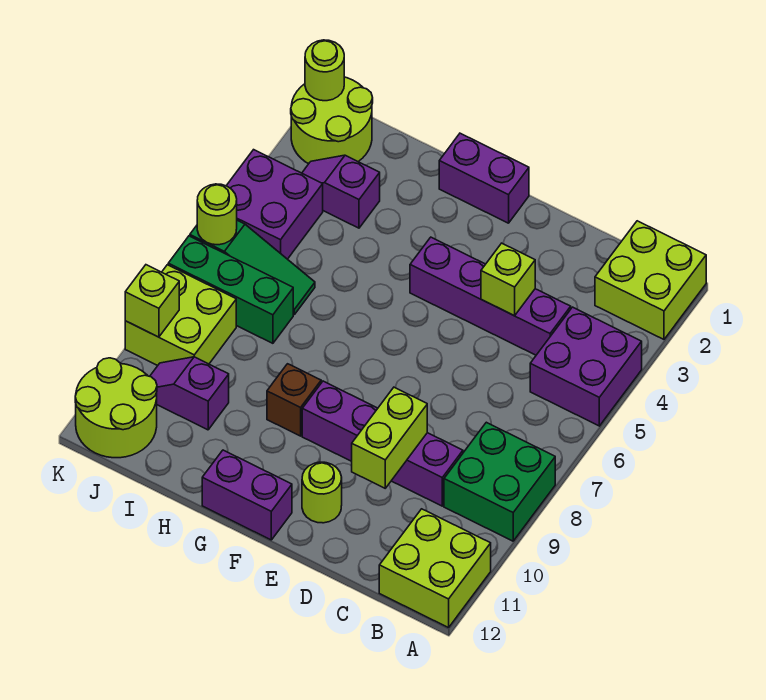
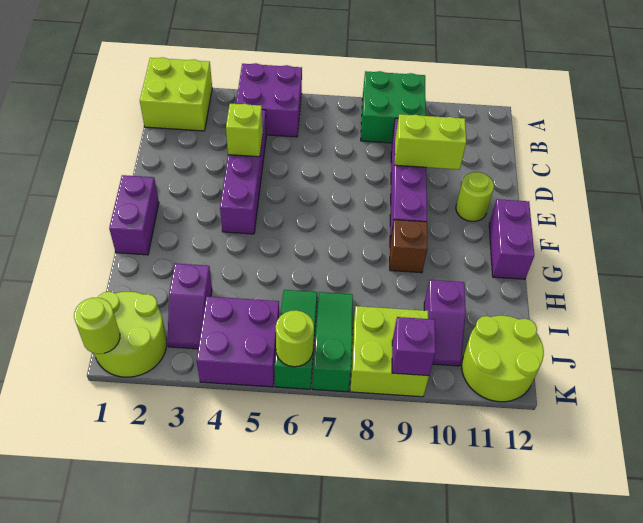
lime brick A11:B12 level 1 -> none
green brick I7:K7 level 1 -> green slope I7:K7 level 1 top K
lime brick K9 level 2 -> purple brick K9 level 2

